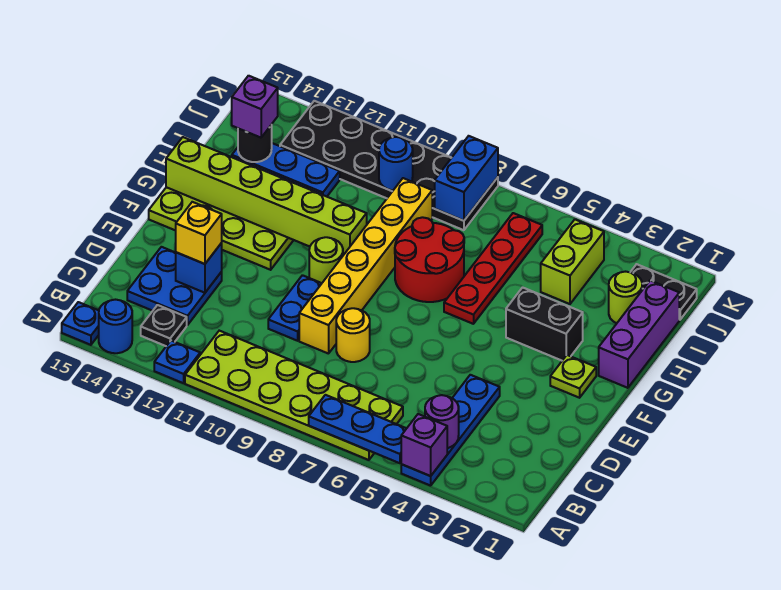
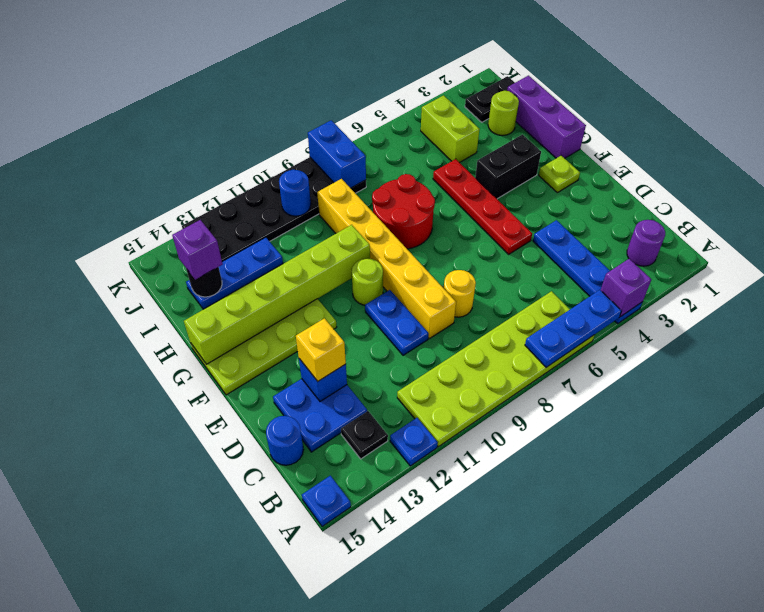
blue round brick A14 level 1 -> blue round brick C15 level 1
purple round brick B4 level 2 -> purple round brick B2 level 1
red plate G6:J6 level 1 -> red plate E5:H5 level 1

